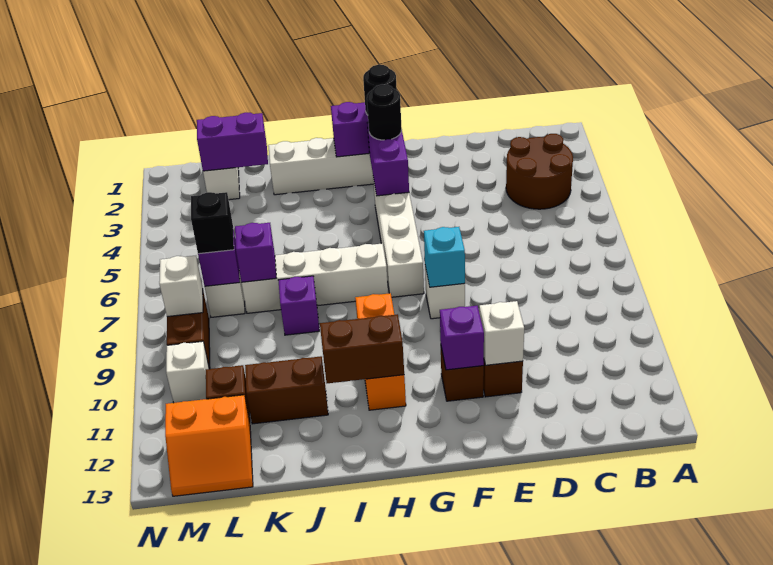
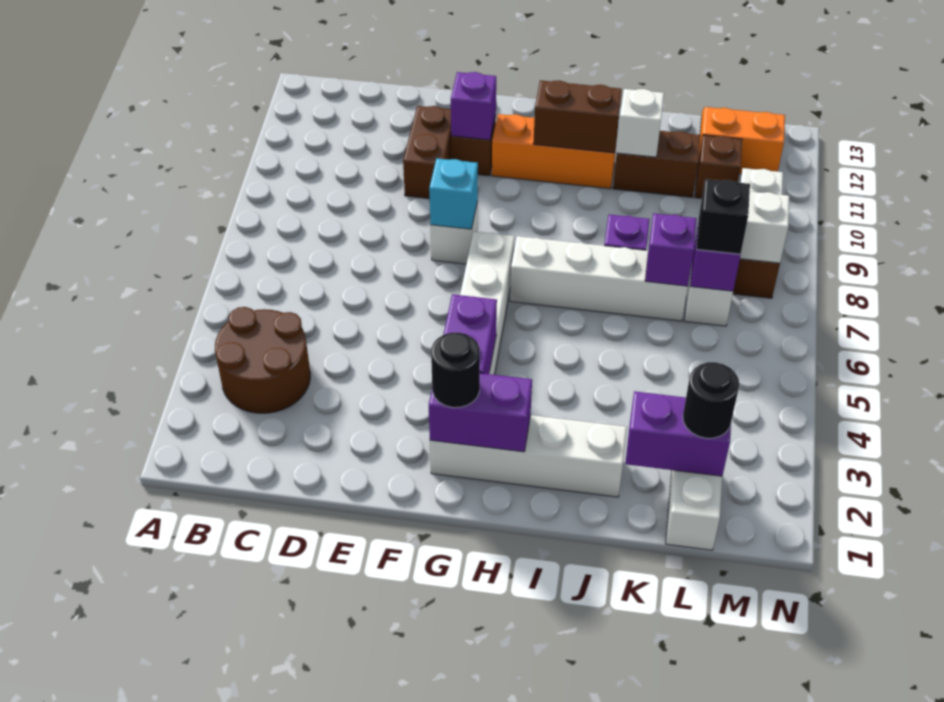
white brick E11 level 2 -> white brick J11 level 2
black round brick G3 level 3 -> black round brick L2 level 3
orange brick H9:H11 level 1 -> orange brick G11:I11 level 1

